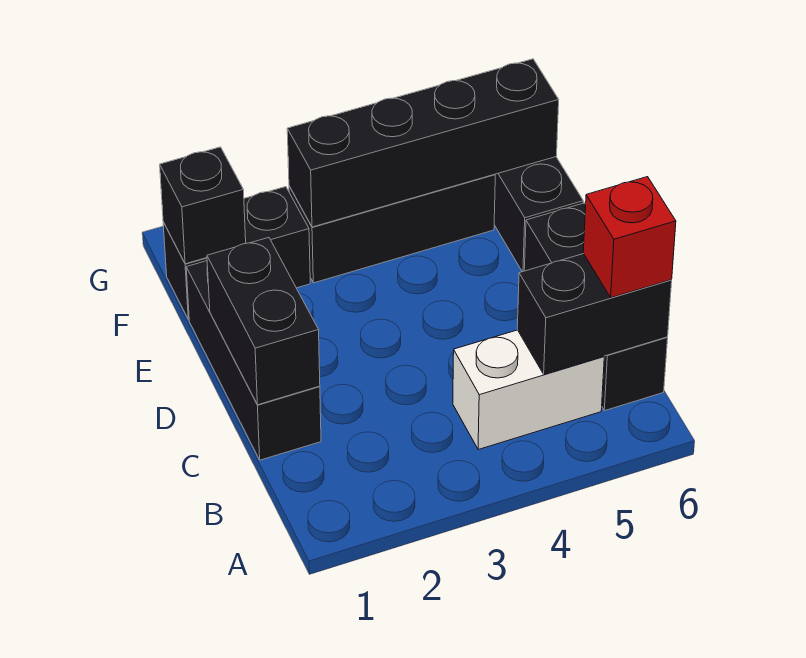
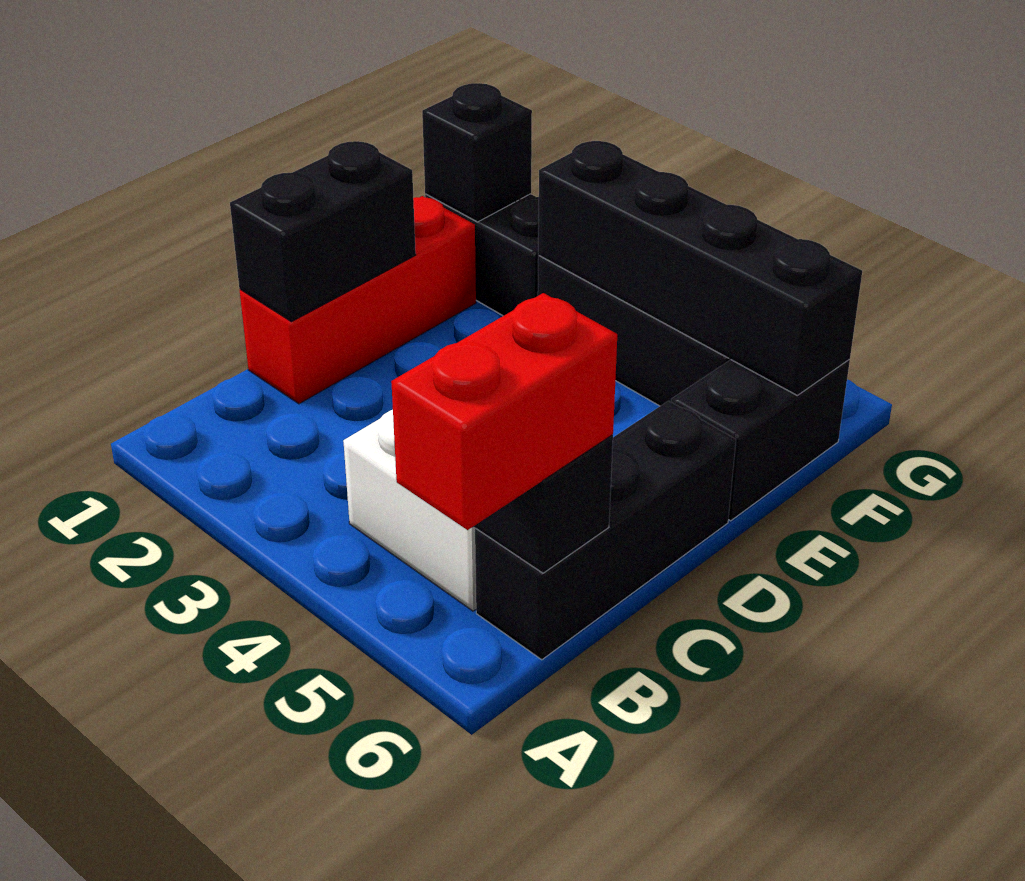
red brick B6 level 3 -> red brick A6:B6 level 3
black brick C1:E1 level 1 -> red brick C1:E1 level 1

